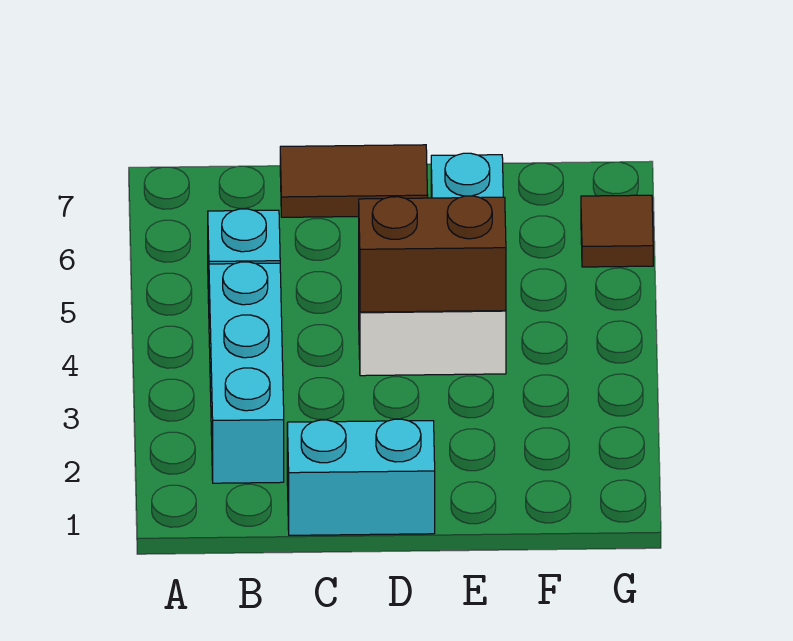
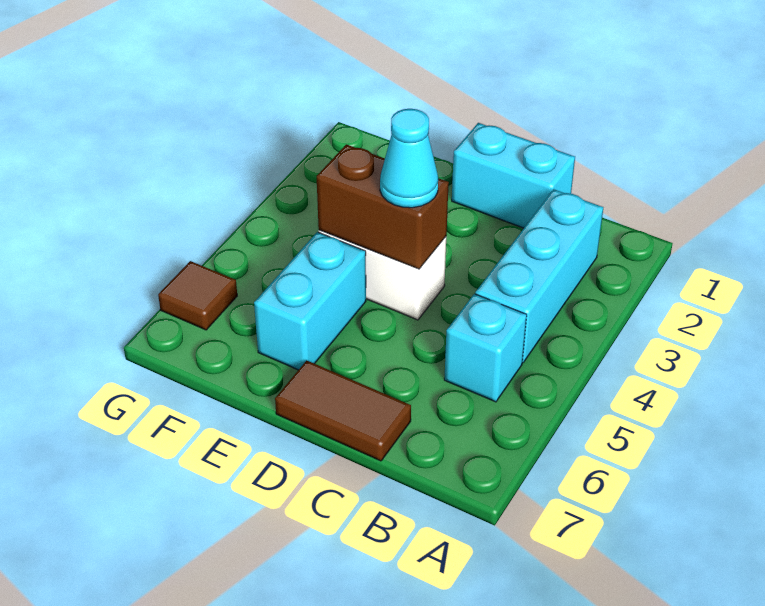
none -> cyan cone D4 level 3

